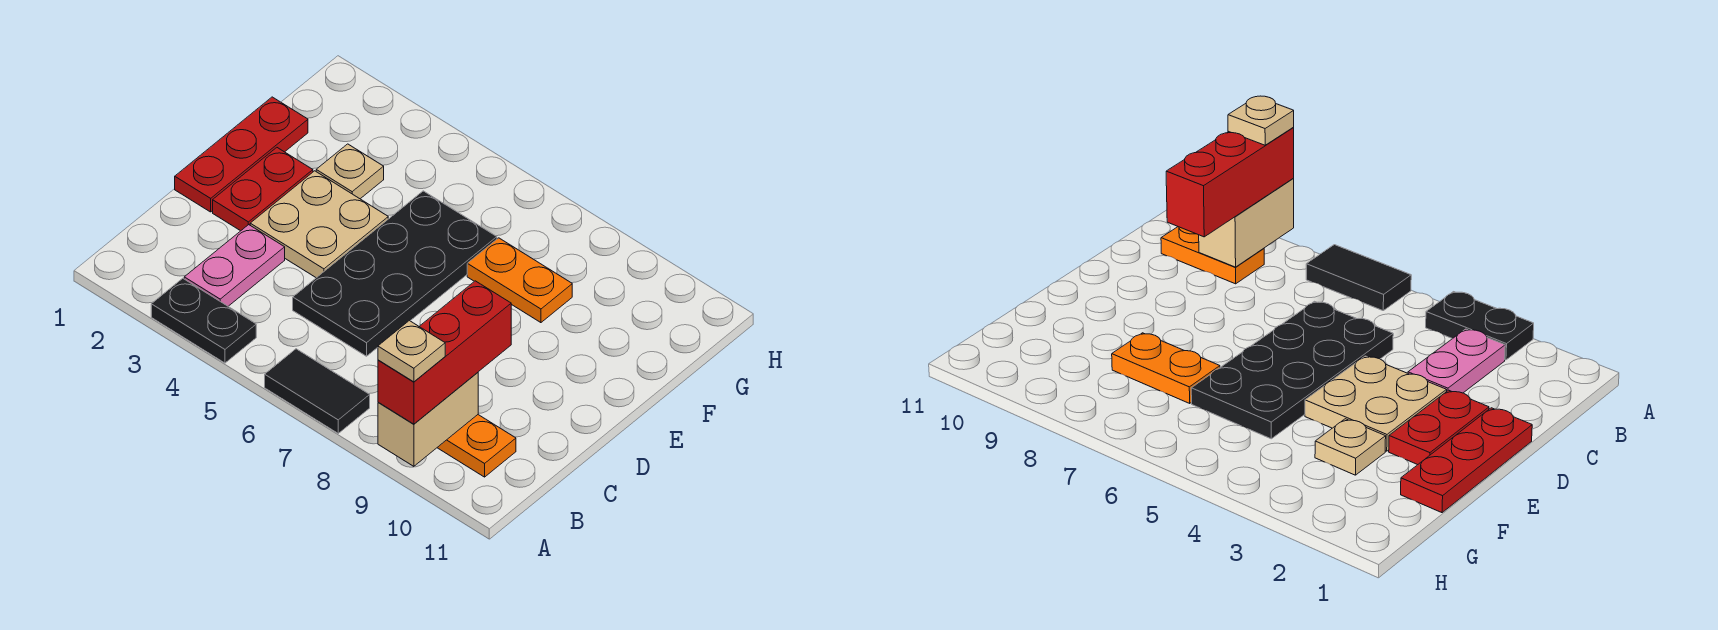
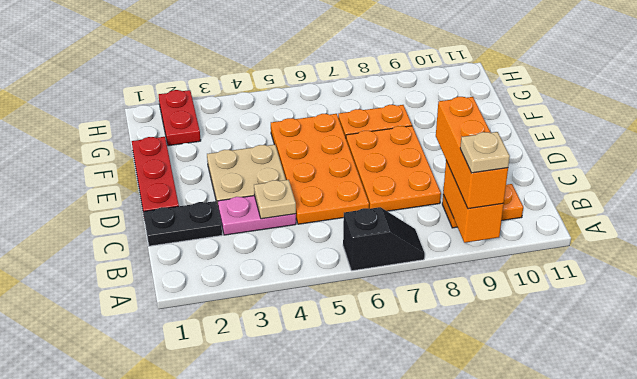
black plate A3:A4 level 1 -> black plate C1:C2 level 1
black tile A6:A7 level 1 -> black slope A6:A7 level 1 top 6
tan brick A9:B9 level 2 -> orange brick A9:B9 level 2
red brick A9:C9 level 3 -> orange brick A9:C9 level 3
pink plate B3:C3 level 1 -> pink plate C3:C4 level 1
black plate C5:F6 level 1 -> orange plate C5:F6 level 1
none -> orange plate C7:E8 level 1
red plate D2:E2 level 1 -> red plate G2:H2 level 1
tan plate F3 level 1 -> tan plate C4 level 2

